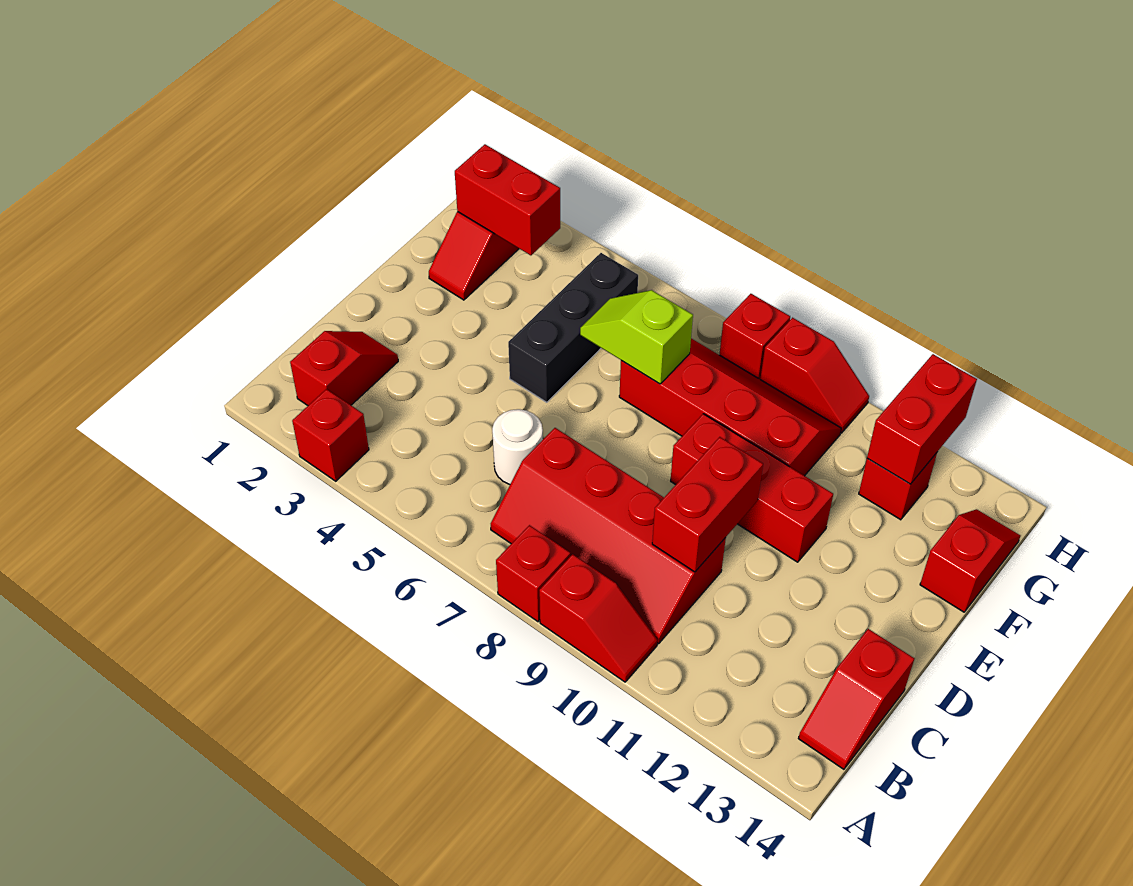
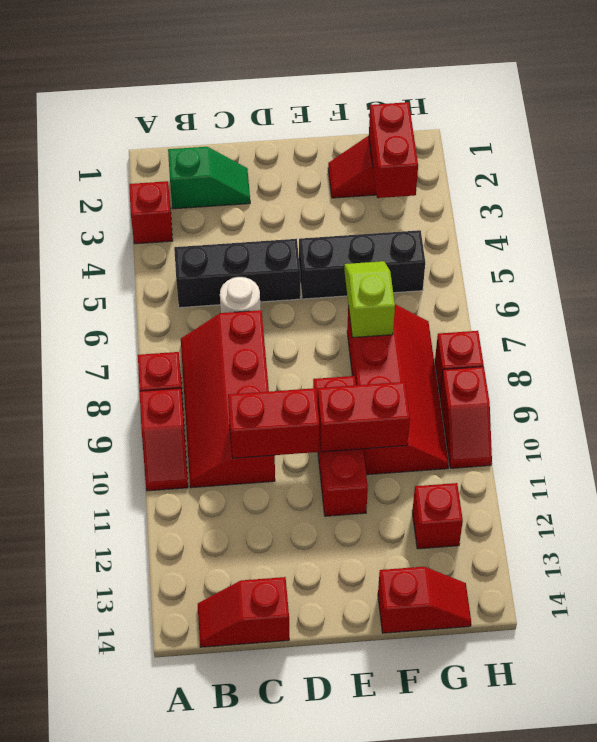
red slope B2:C2 level 1 top B -> green slope B2:C2 level 1 top B
none -> black brick B5:D5 level 1
red brick G12:H12 level 2 -> red brick E10:F10 level 2

